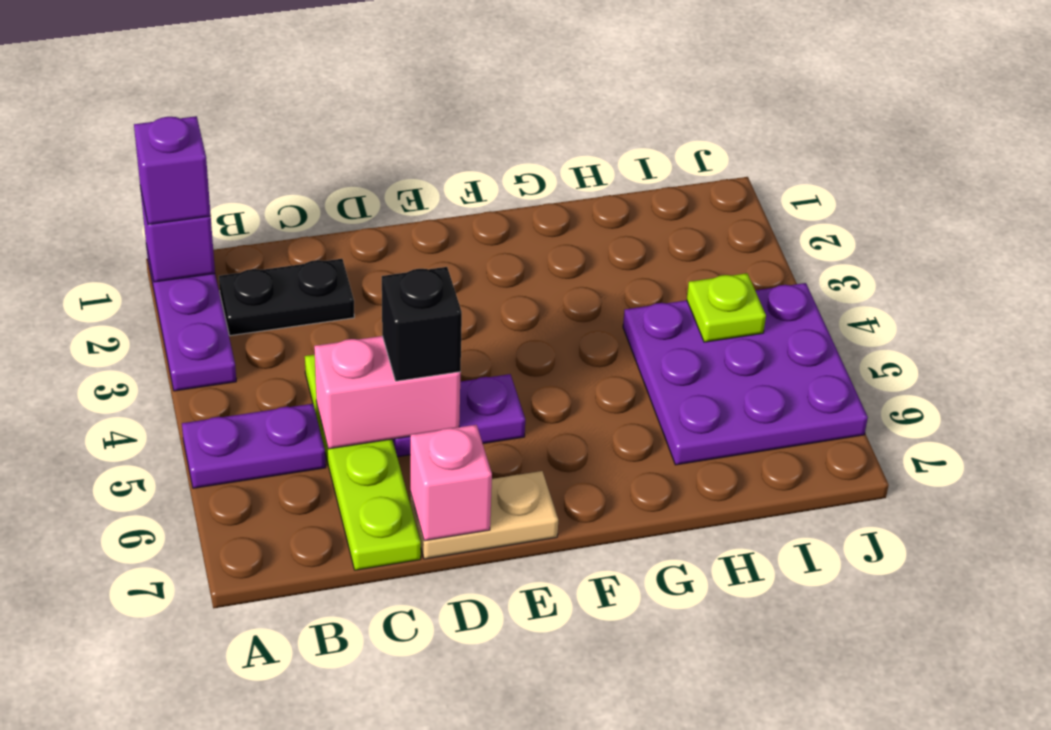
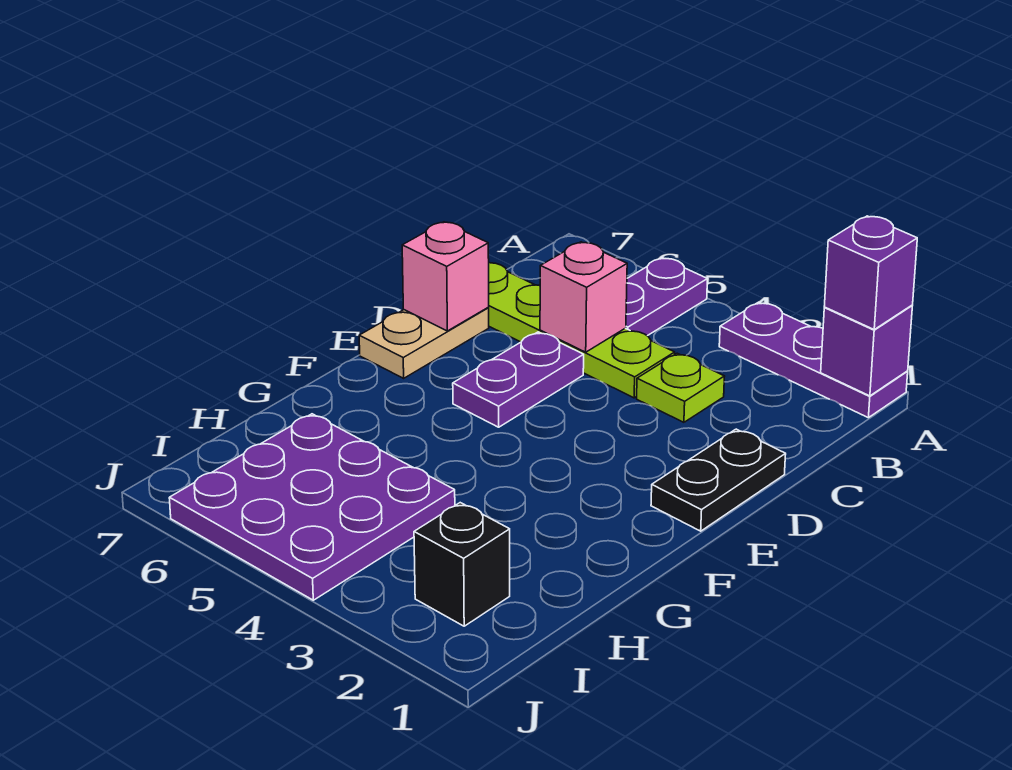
black plate B2:C2 level 1 -> black plate D1:E1 level 1
pink brick C5:D5 level 2 -> pink brick C5 level 2
black brick D5 level 3 -> black brick I2 level 1
lime plate I4 level 2 -> lime plate C3 level 1

